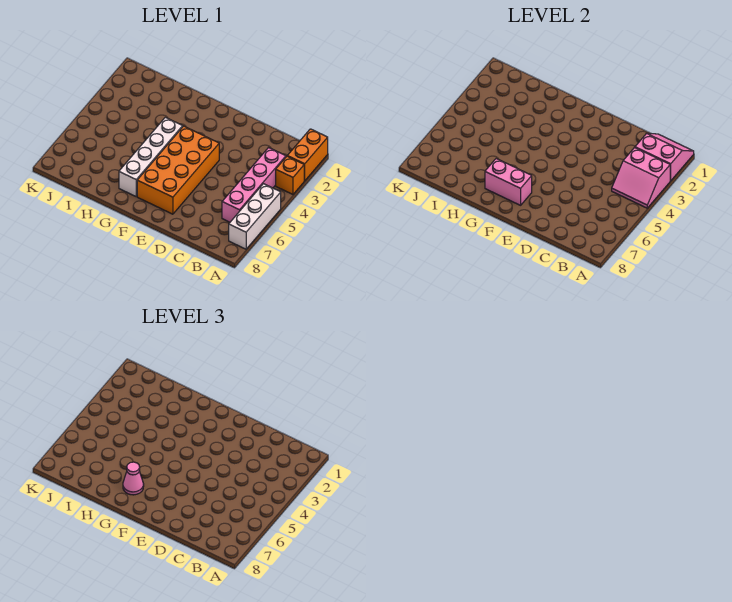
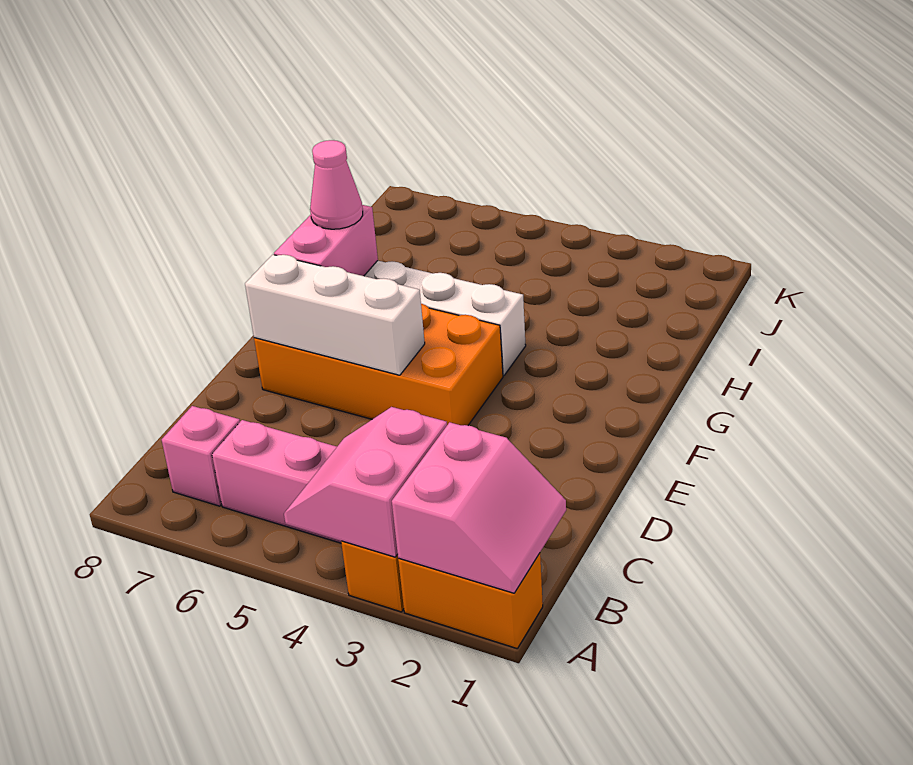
white brick A5:A7 level 1 -> white brick E5:E7 level 2
none -> pink brick B7 level 1

